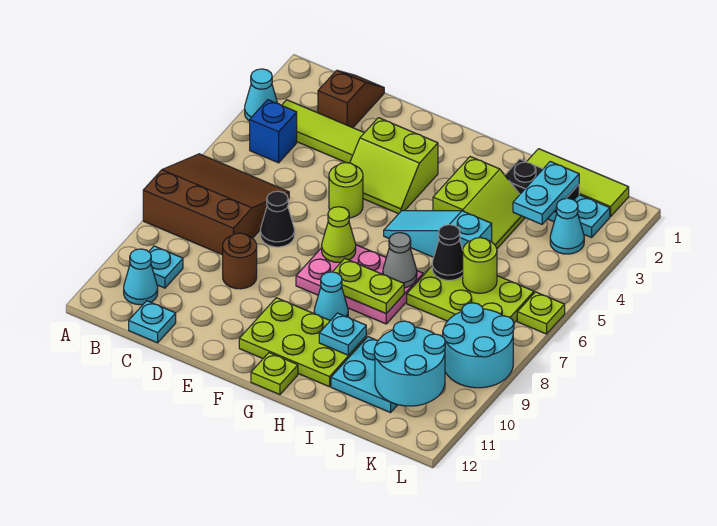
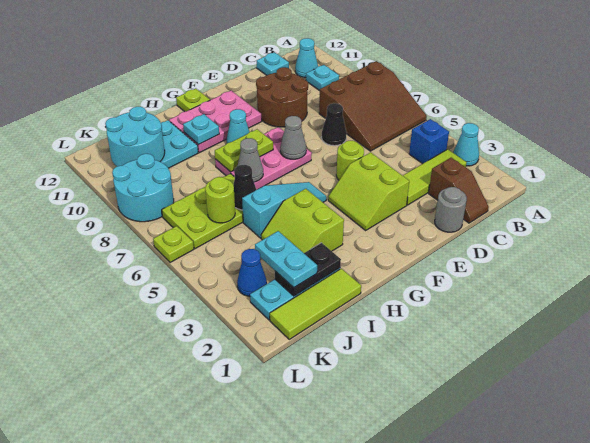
none -> grey round brick D1 level 1
brown round brick D9 level 1 -> brown round brick D9:E10 level 1
lime slope E3:F4 level 1 top 3 -> lime slope E3:F4 level 1 top E
lime cone F7 level 2 -> grey cone F7 level 2
lime plate F10:H11 level 1 -> pink plate F10:H11 level 1
cyan cone K3 level 1 -> blue cone K3 level 1

